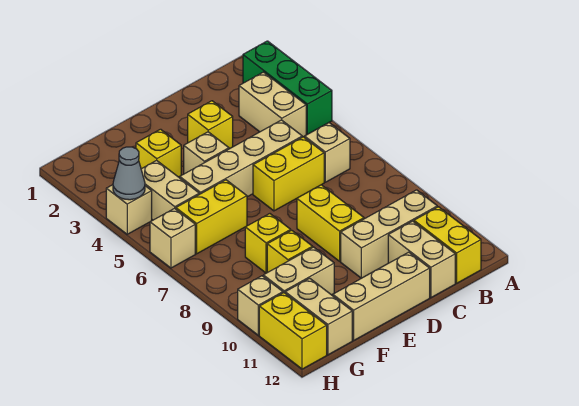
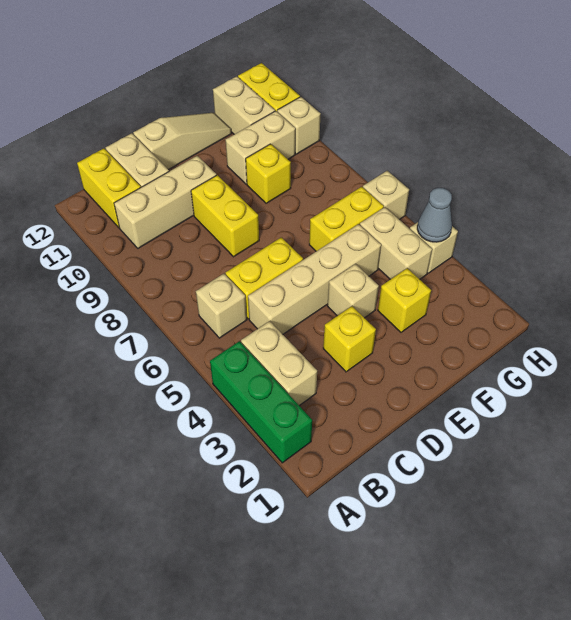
tan brick D12:F12 level 1 -> tan slope D12:F12 level 1 top D
yellow brick F8 level 1 -> none

